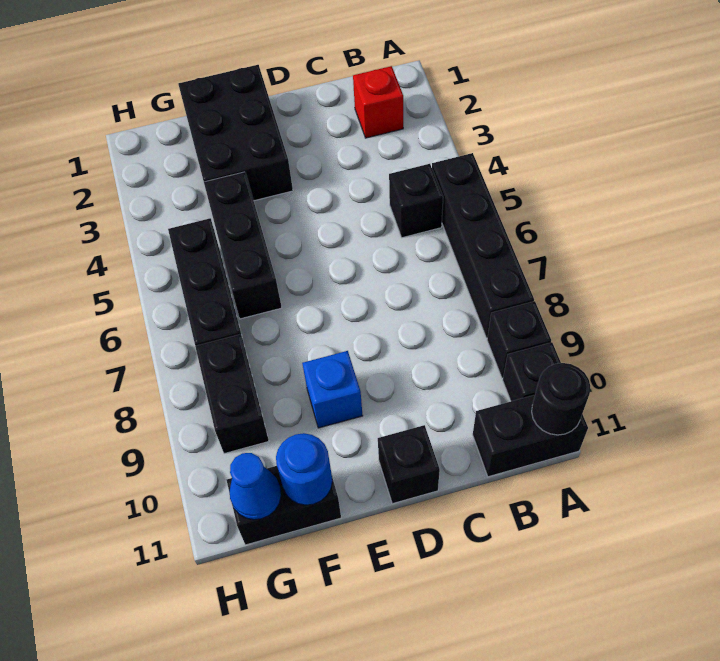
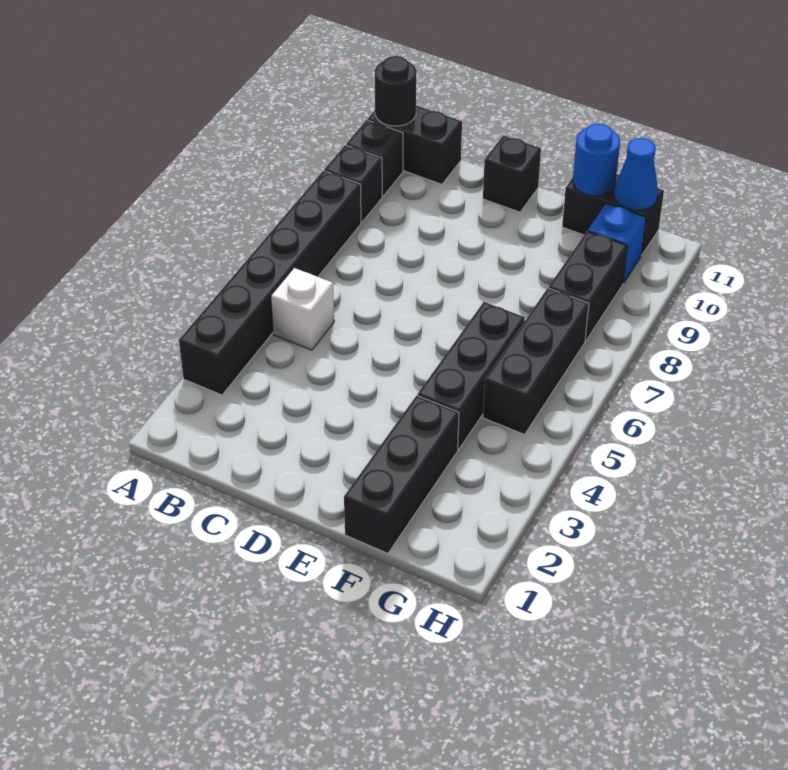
black brick A5:A8 level 1 -> black brick A3:A8 level 1
red brick B2 level 1 -> none
black brick B5 level 1 -> white brick B5 level 1
black brick E1:F3 level 1 -> black brick F1:F3 level 1
blue brick E9 level 1 -> blue brick G10 level 1

